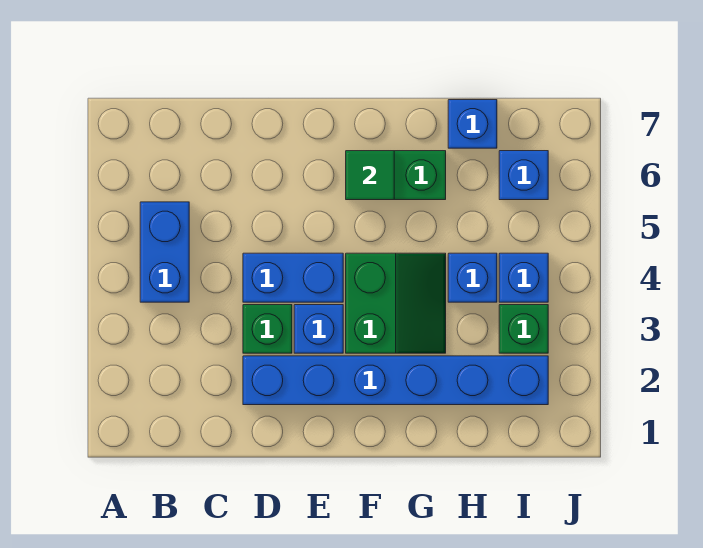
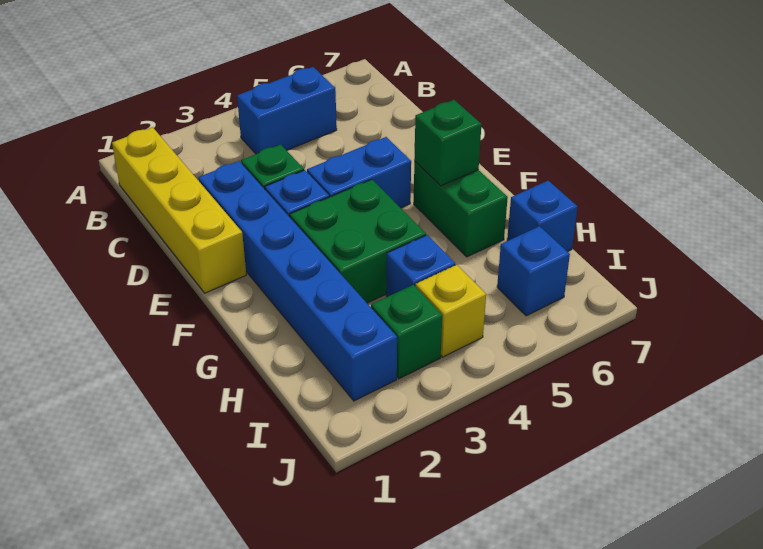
none -> yellow brick B1:E1 level 1
blue brick D4:E4 level 1 -> blue brick E4:E5 level 1
green slope F3:G4 level 1 top F -> green brick F3:G4 level 1
green tile F6 level 2 -> green brick F6 level 2
blue brick I4 level 1 -> yellow brick I4 level 1

